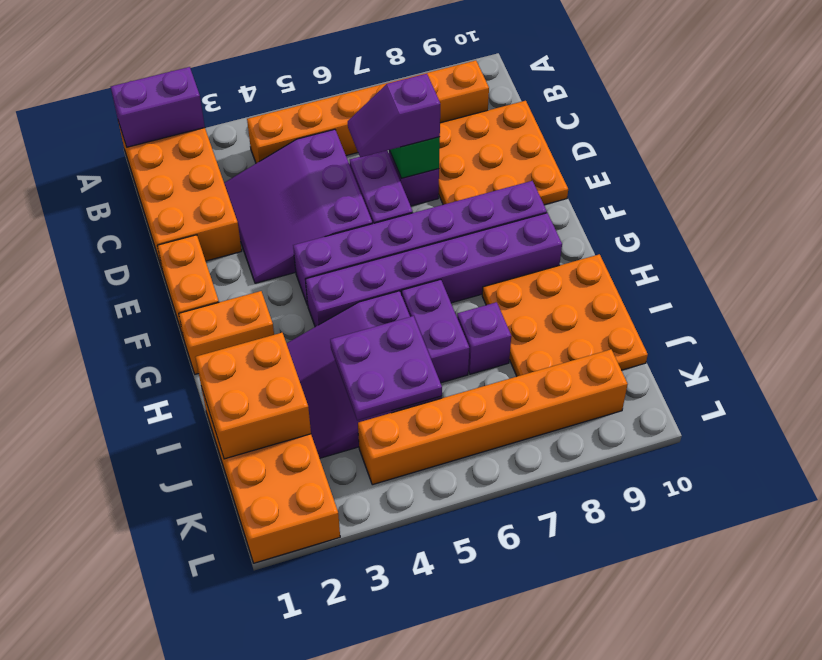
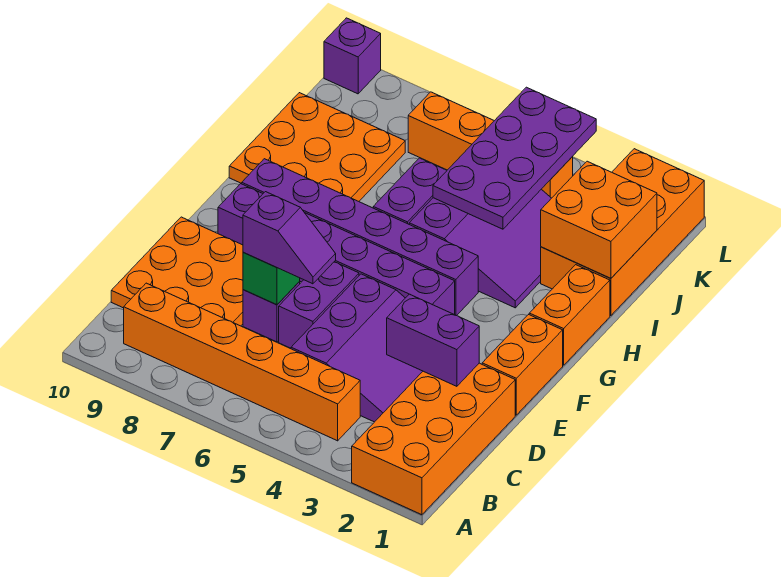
purple brick A1:A2 level 2 -> purple brick D2:D3 level 2
orange brick G1:G2 level 1 -> orange brick G1:H1 level 1
purple plate I4:J5 level 2 -> purple plate I4:L5 level 2
purple brick I7 level 1 -> purple brick L10 level 1
orange brick K4:K9 level 1 -> orange brick K4:K7 level 1

